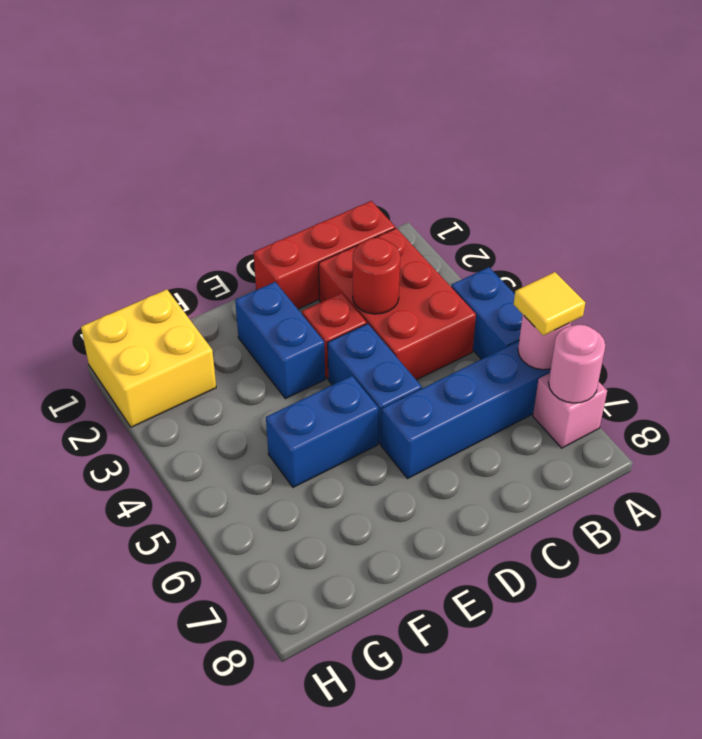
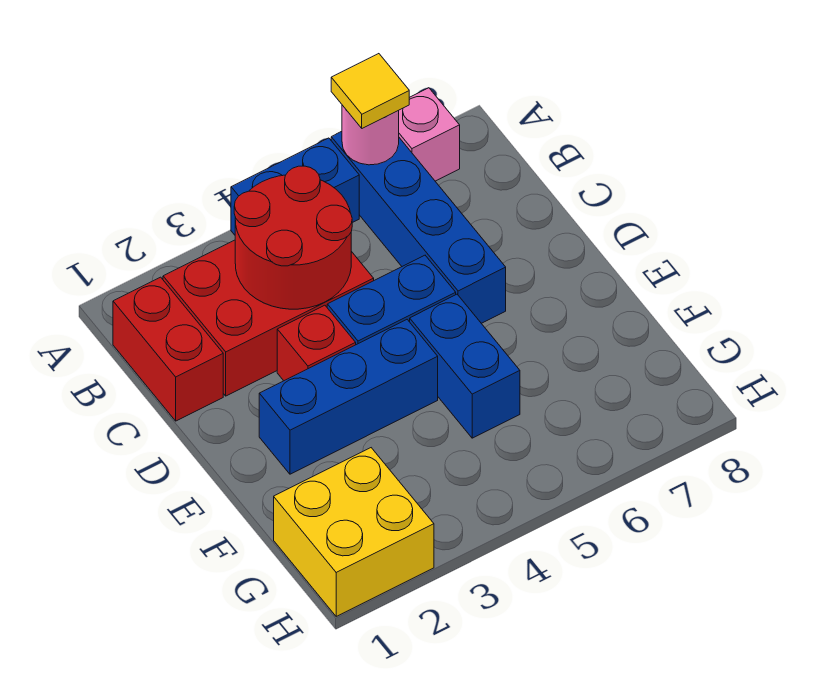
pink round brick A7 level 2 -> none
red brick B1:D1 level 1 -> red brick B1:C1 level 1
red round brick C3 level 2 -> red round brick B3:C4 level 2
blue brick E2:E3 level 1 -> blue brick E2:E4 level 1

